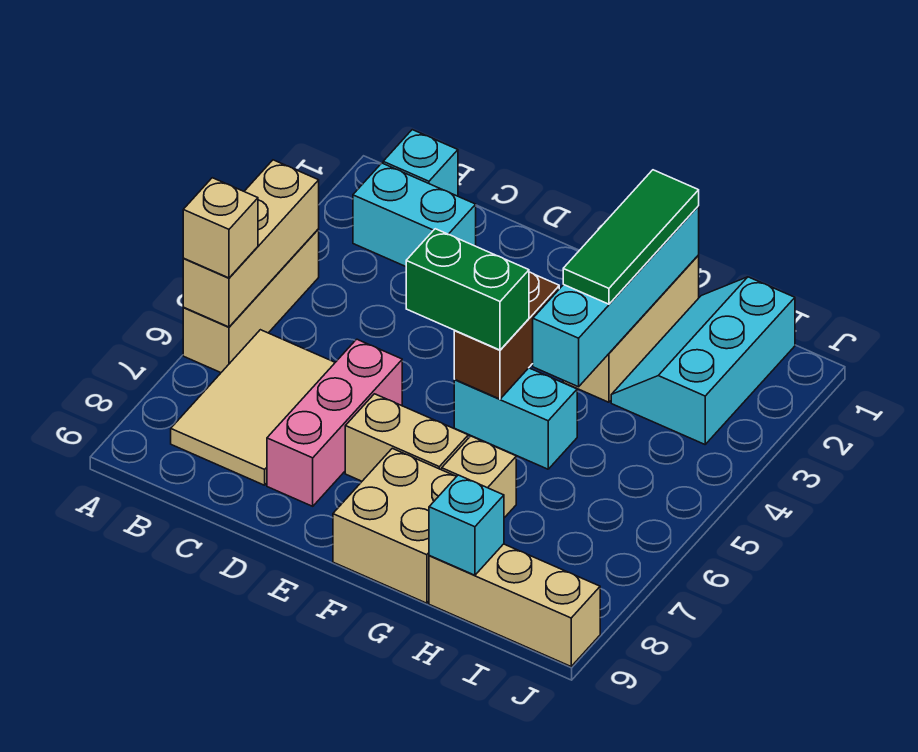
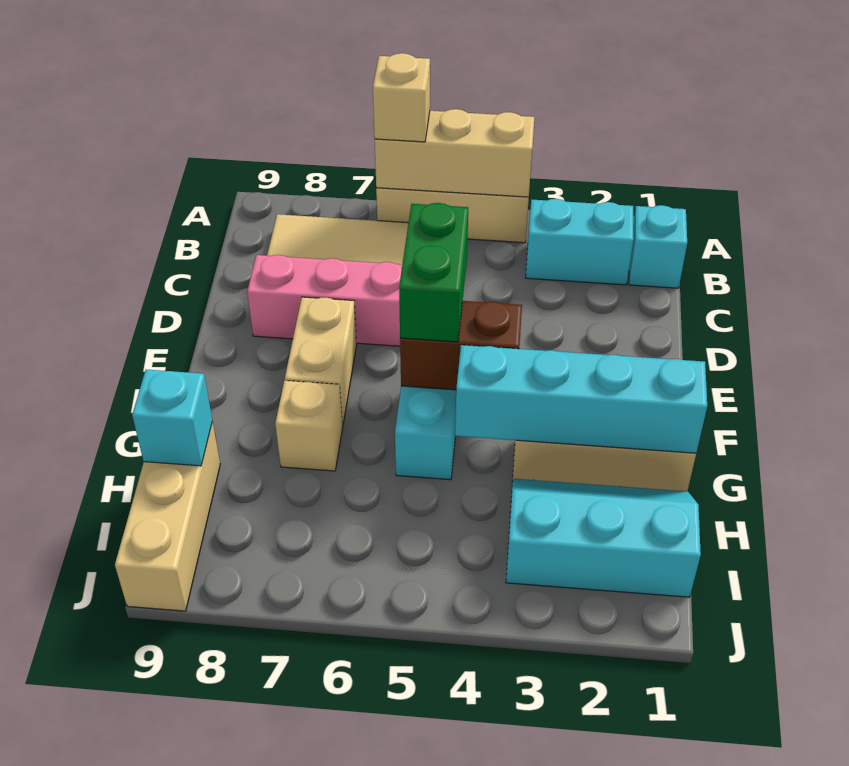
cyan brick B2:C2 level 1 -> cyan brick B2:B3 level 1
tan brick F8:G9 level 1 -> none
green tile G1:G3 level 3 -> none

